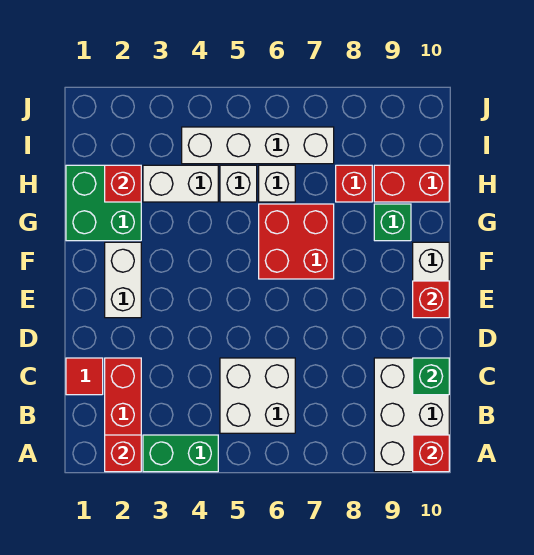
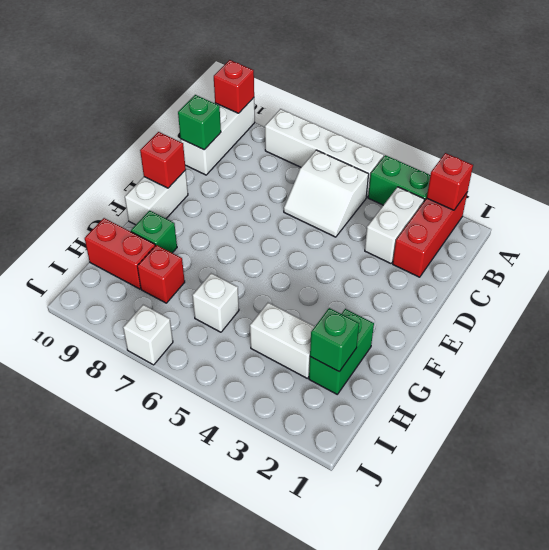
white brick A9:C10 level 1 -> white brick A10:C10 level 1
white brick B5:C6 level 1 -> white slope B5:C6 level 1 top B
red tile C1 level 1 -> none
white brick E2:F2 level 1 -> white brick B3:C3 level 1
red brick F6:G7 level 1 -> none
green brick G1:H2 level 1 -> green brick G2:H2 level 1
red brick H2 level 2 -> green brick H2 level 2
white brick H5 level 1 -> white brick J7 level 1
white brick I4:I7 level 1 -> white brick A5:A8 level 1

